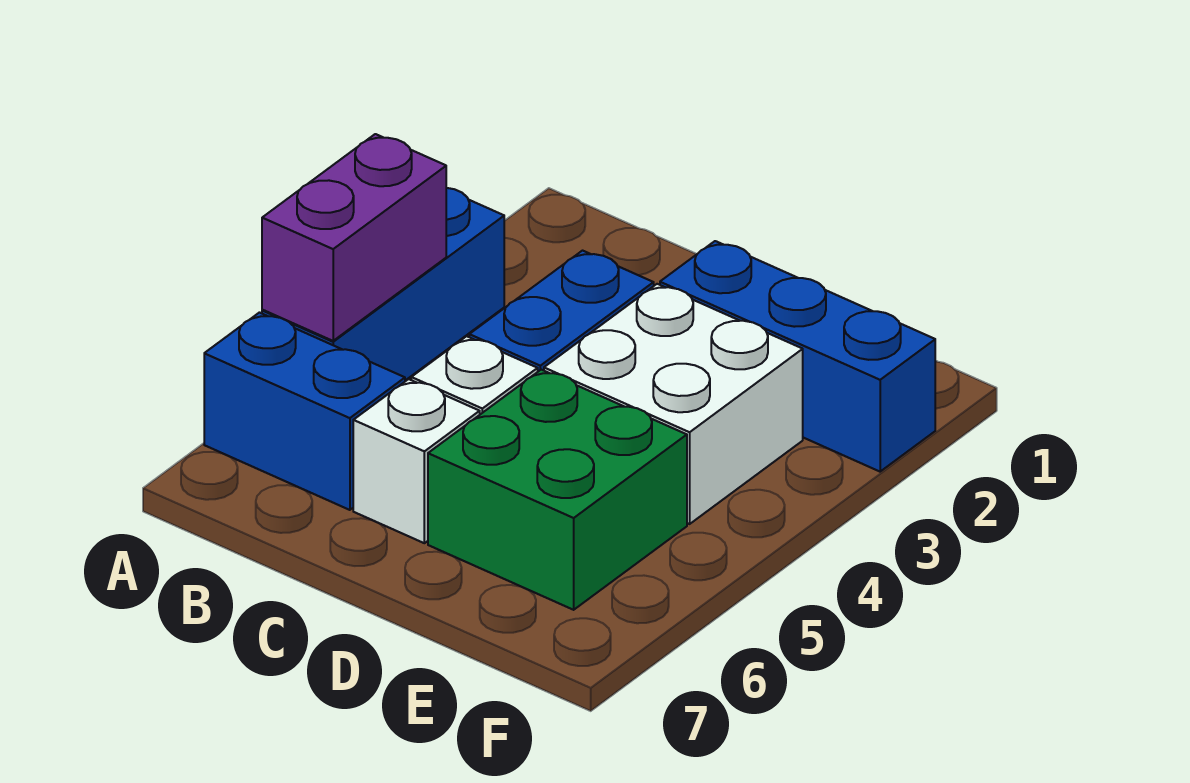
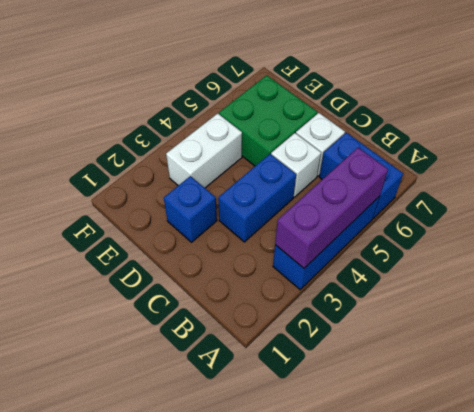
purple brick A4:A5 level 2 -> purple brick A3:A5 level 2
blue brick D2:F2 level 1 -> blue brick D2 level 1
white brick D3:E4 level 1 -> white brick E3:E4 level 1

